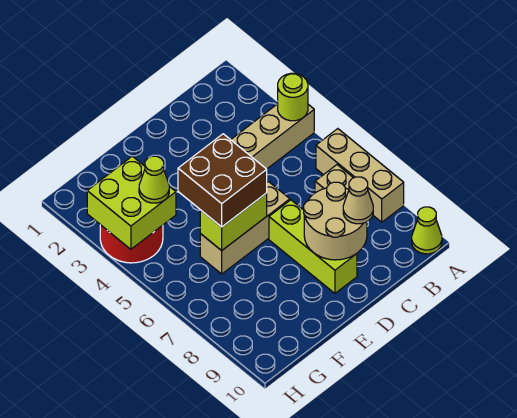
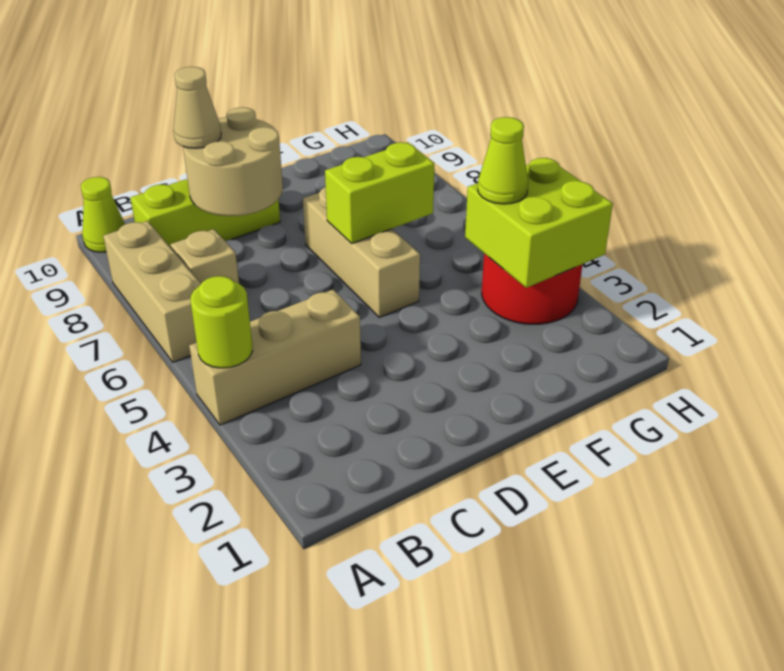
tan brick D6:F6 level 1 -> tan brick E5:E7 level 1
lime brick D7:D9 level 1 -> lime brick B9:D9 level 1
brown brick E5:F6 level 3 -> none

